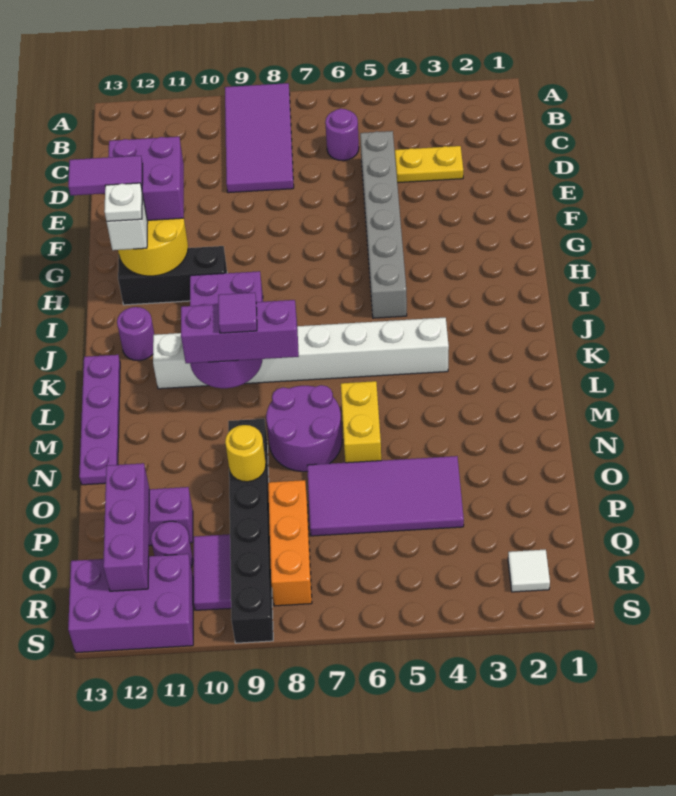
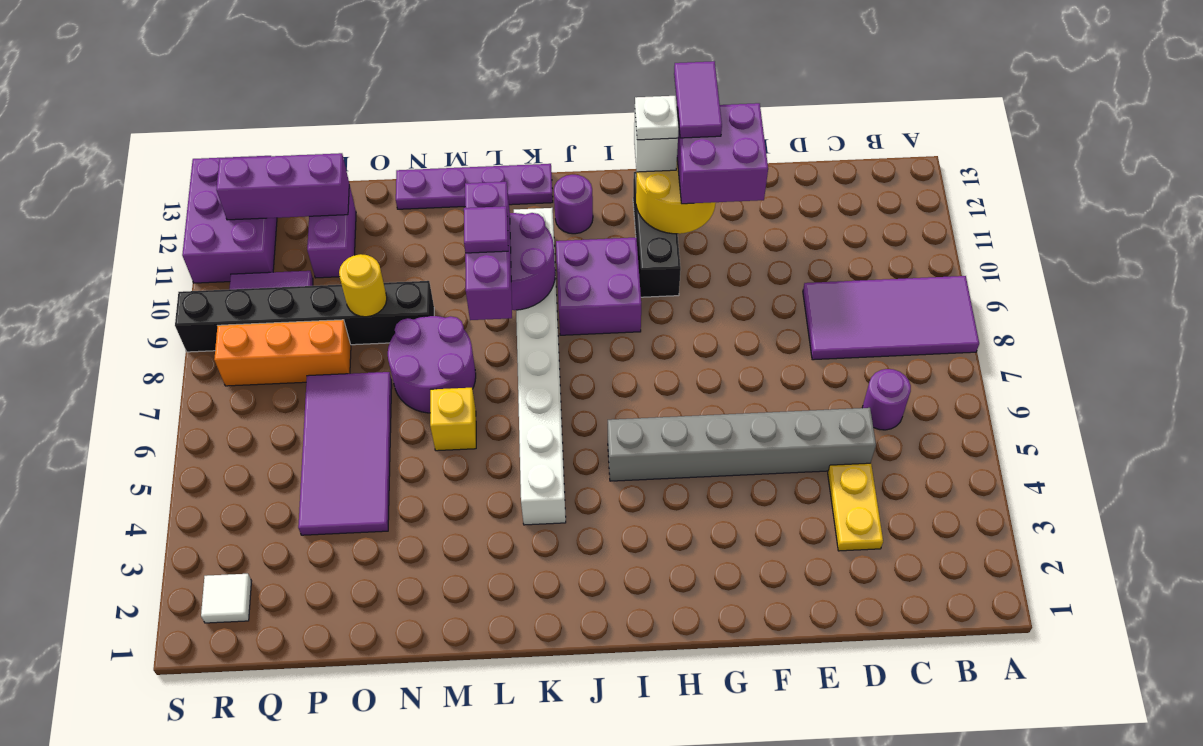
yellow brick M6:N6 level 1 -> yellow brick M6 level 1
purple round brick Q11 level 1 -> none

